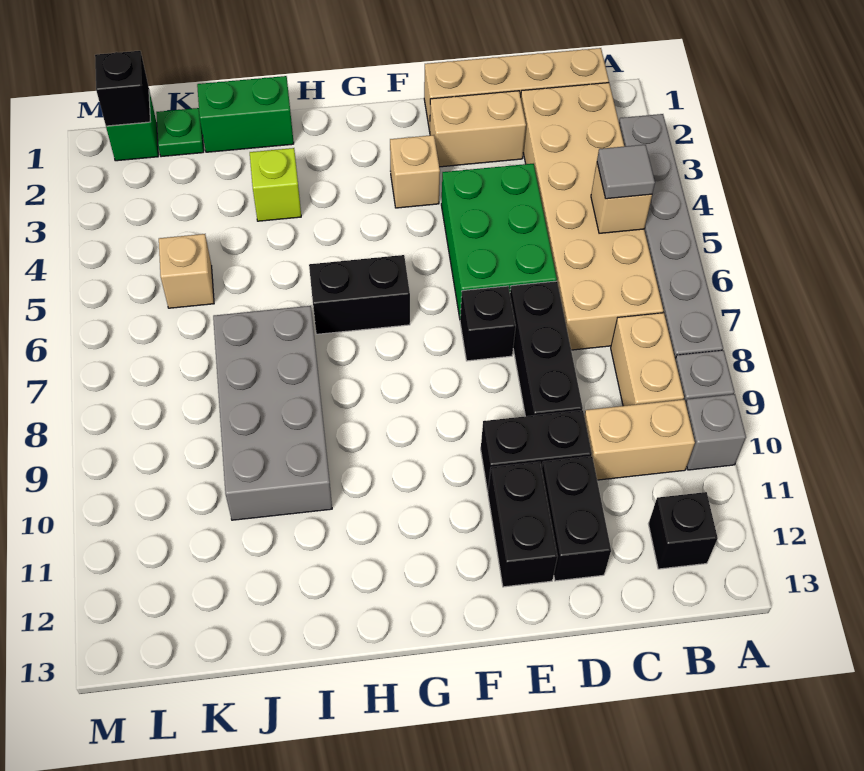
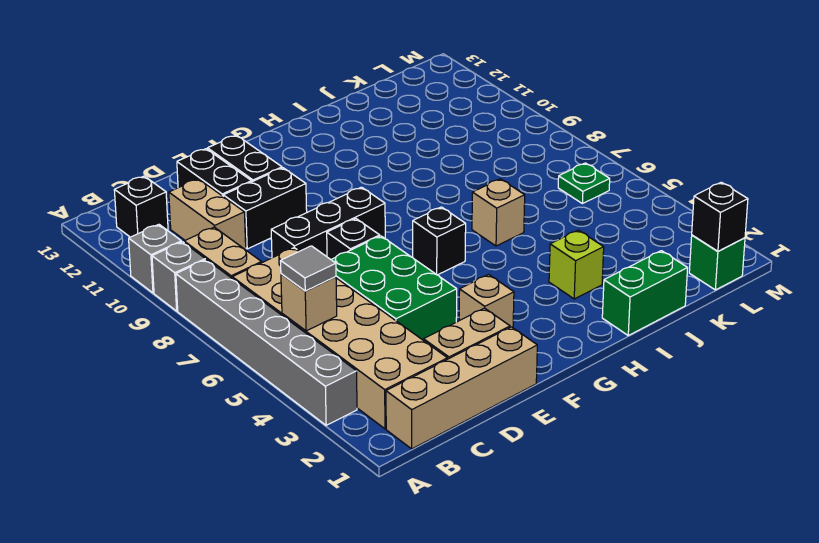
tan brick B10:C10 level 1 -> tan brick C10:C11 level 1
black brick D7:D9 level 1 -> black brick D8:F8 level 1
black brick G6:H6 level 1 -> black brick G6 level 1
grey brick I7:J10 level 1 -> none
green plate K1 level 1 -> green plate L6 level 1
tan brick K5 level 1 -> tan brick I6 level 1

